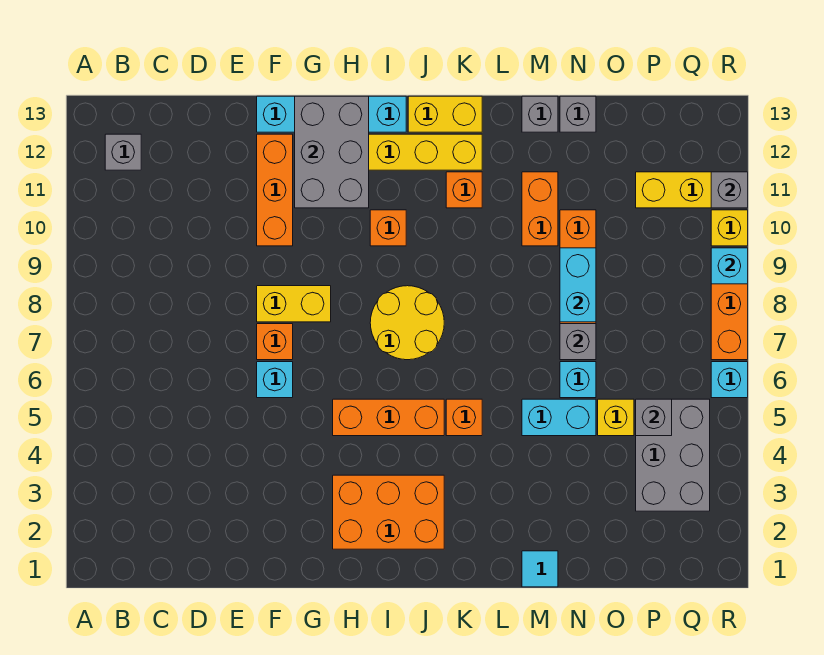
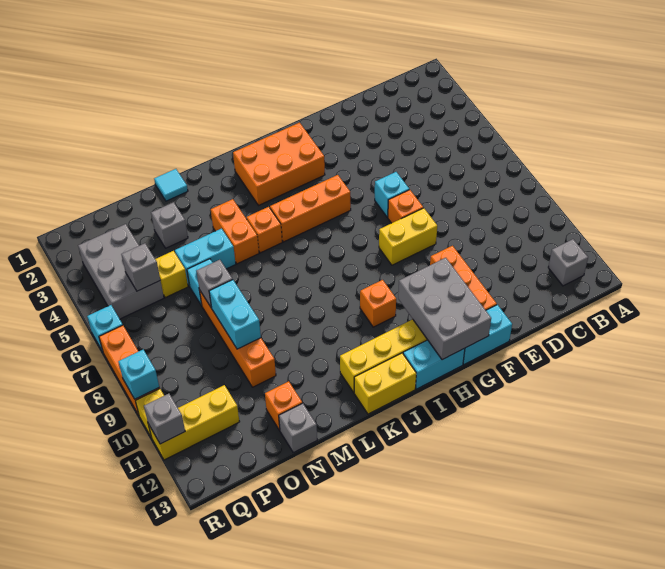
yellow round brick I7:J8 level 1 -> none
orange brick K11 level 1 -> orange brick N12 level 1
orange brick M10:M11 level 1 -> orange brick L4:L5 level 1
grey brick M13 level 1 -> grey brick N3 level 1

